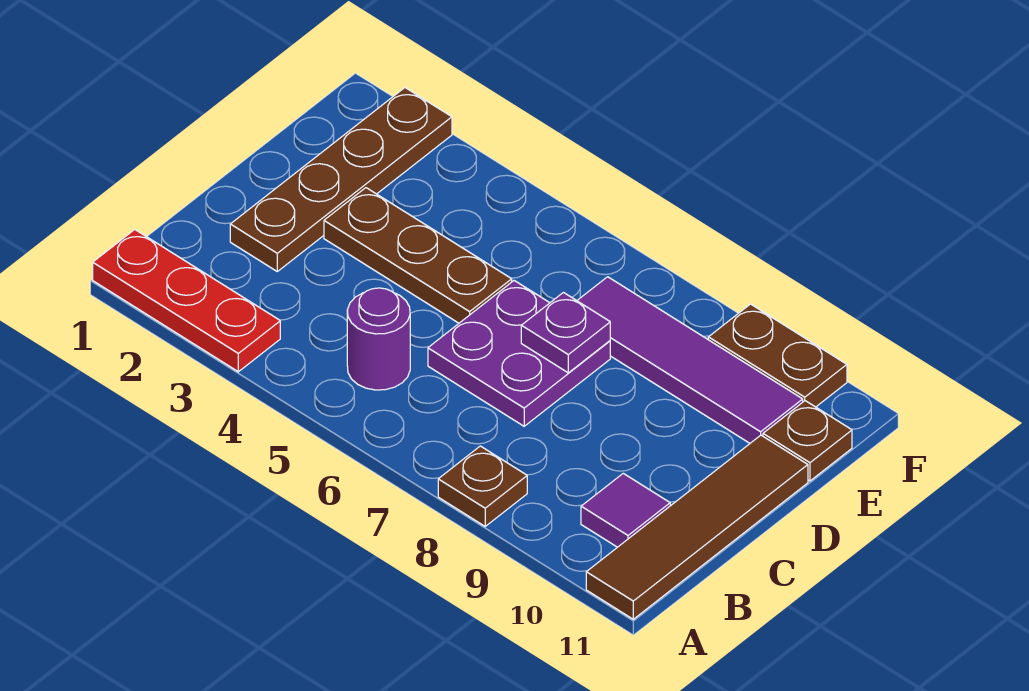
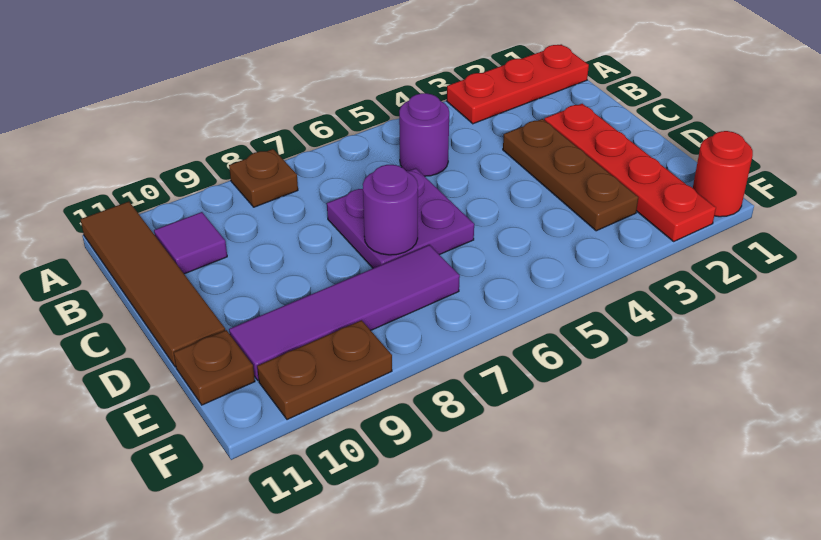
brown plate C2:F2 level 1 -> red plate C2:F2 level 1
brown plate D3:D5 level 1 -> brown plate C3:E3 level 1
purple plate D7 level 2 -> purple round brick D7 level 2
none -> red round brick F1 level 1

